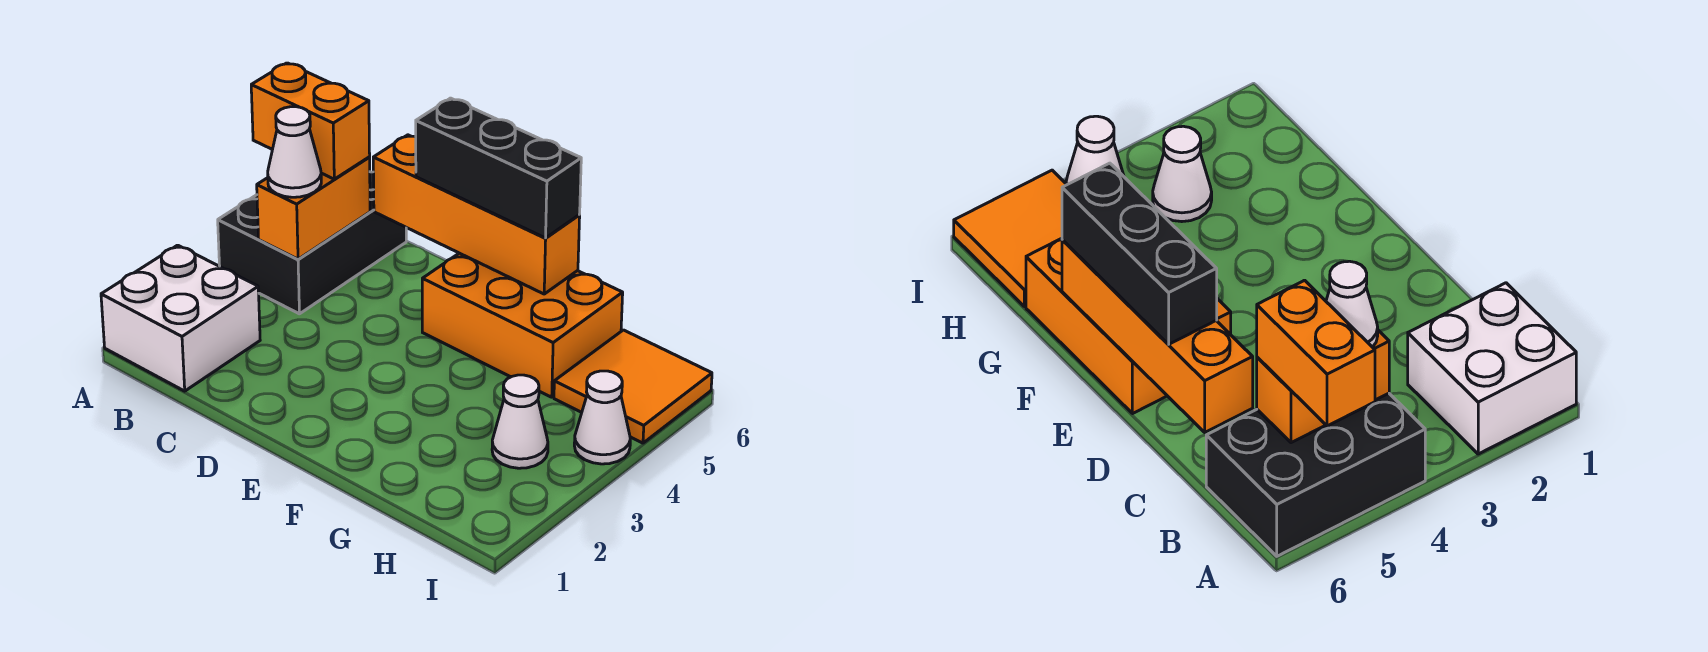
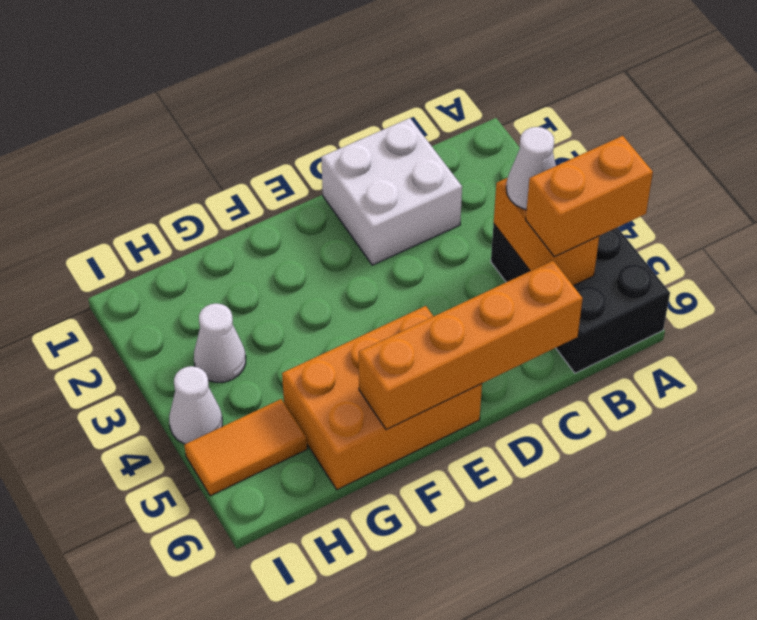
white brick A1:B2 level 1 -> white brick C1:D2 level 1
black brick D6:F6 level 3 -> none
orange tile H5:I6 level 1 -> orange tile H5:I5 level 1

